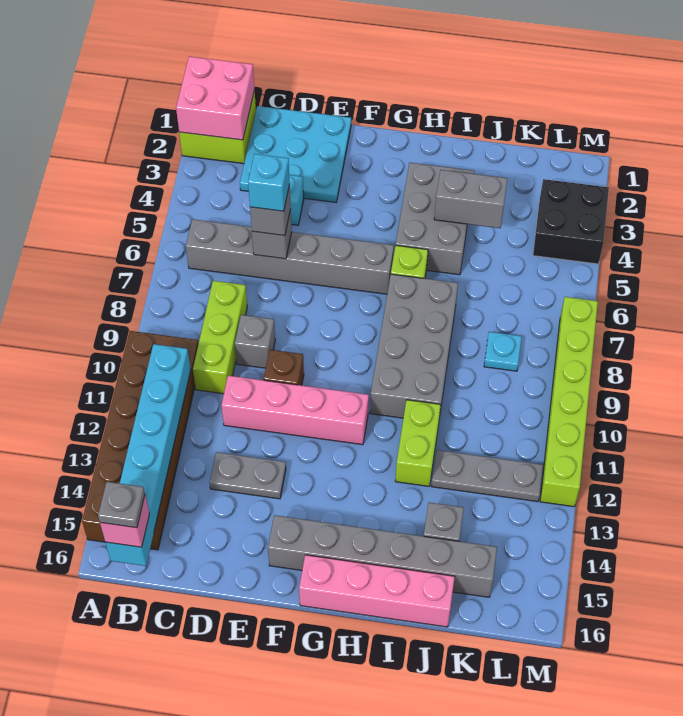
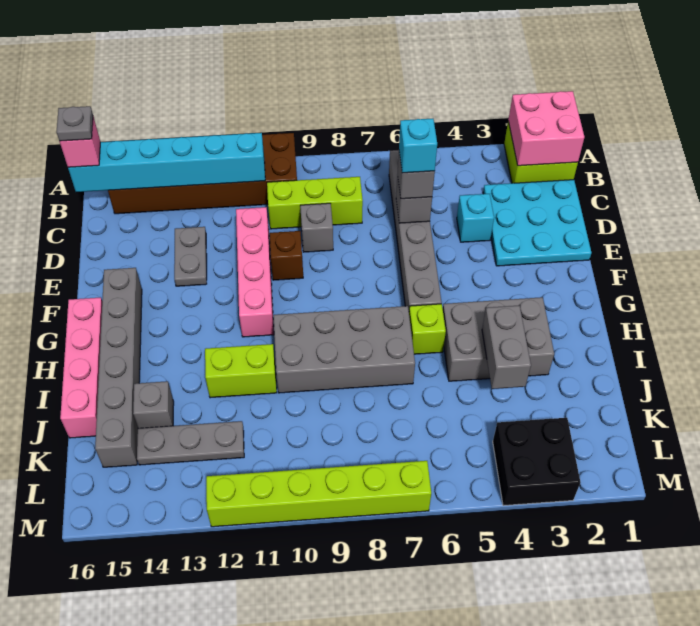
grey plate J12:L12 level 1 -> grey plate K12:K14 level 1
cyan plate K8 level 1 -> none

